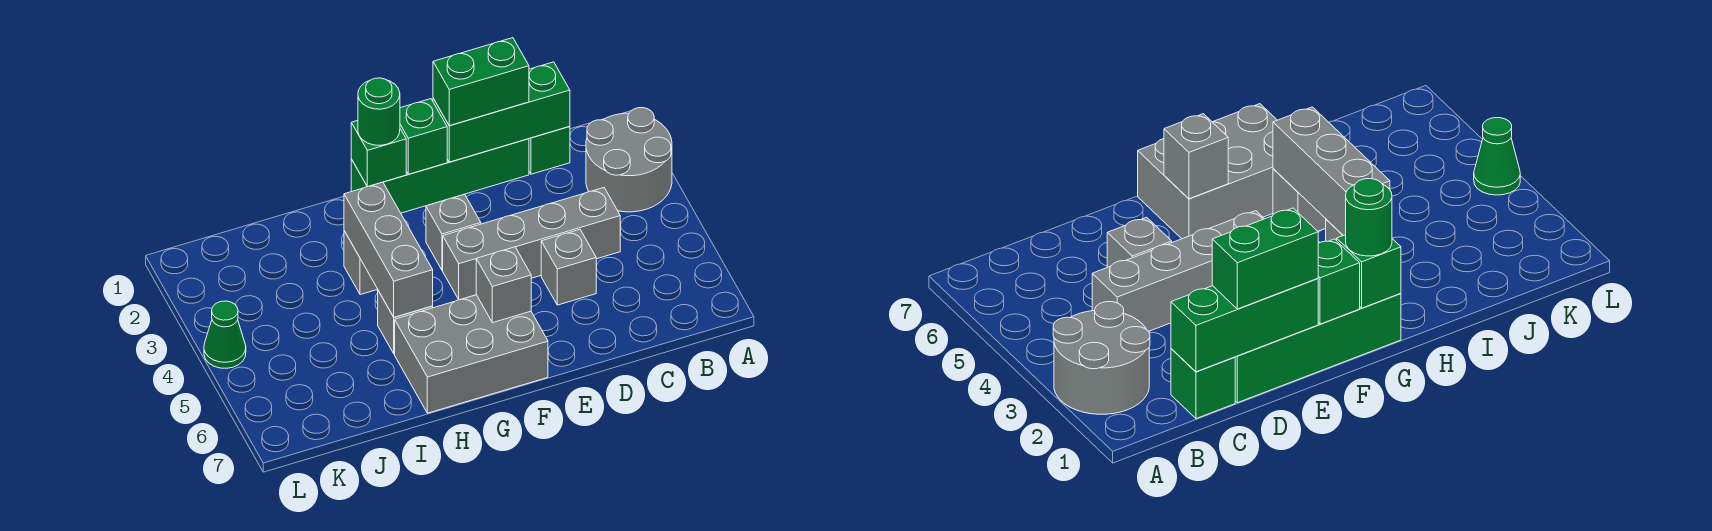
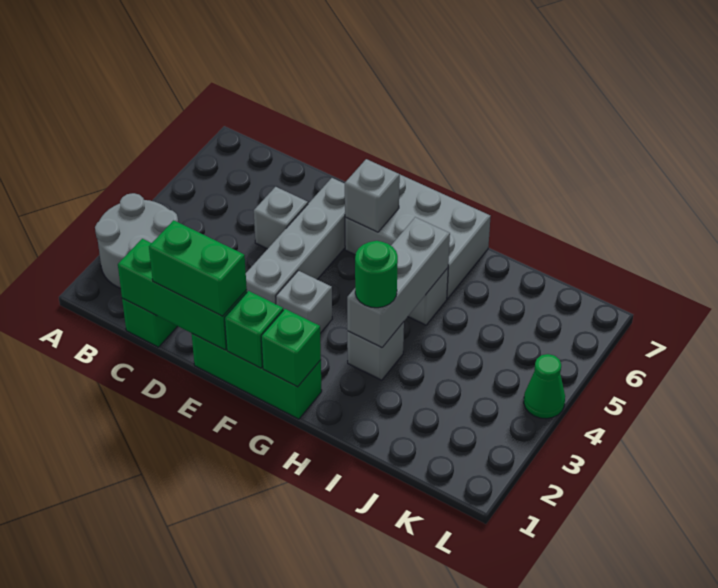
grey brick C4:F4 level 1 -> grey brick E3:E6 level 1
green brick D1:G1 level 1 -> green brick E1:G1 level 1
green round brick G1 level 3 -> green round brick H3 level 3

